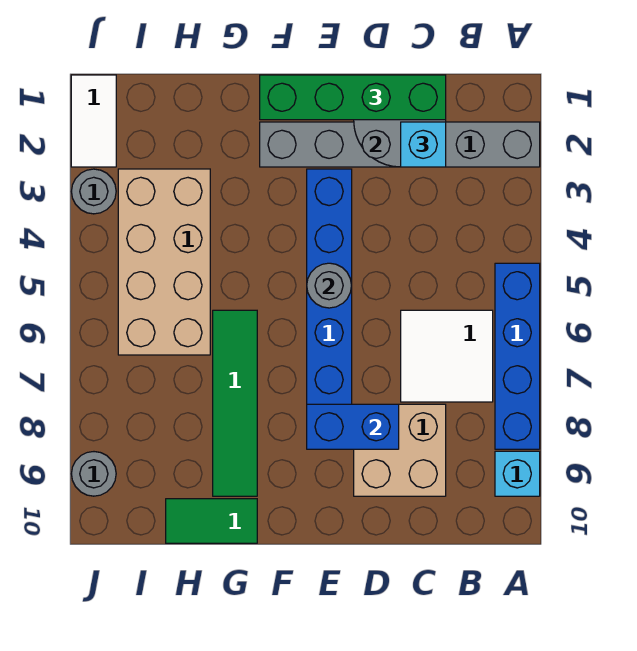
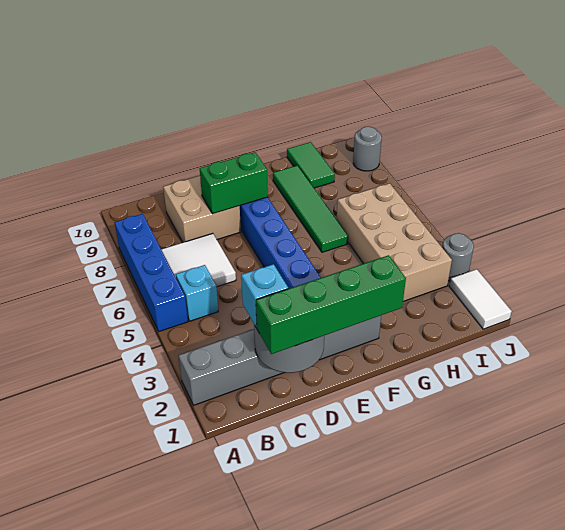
cyan brick A9 level 1 -> cyan brick B5 level 1
blue brick D8:E8 level 2 -> green brick D8:E8 level 2
grey round brick E5 level 2 -> none
green tile G10:H10 level 1 -> green tile H9:H10 level 1

